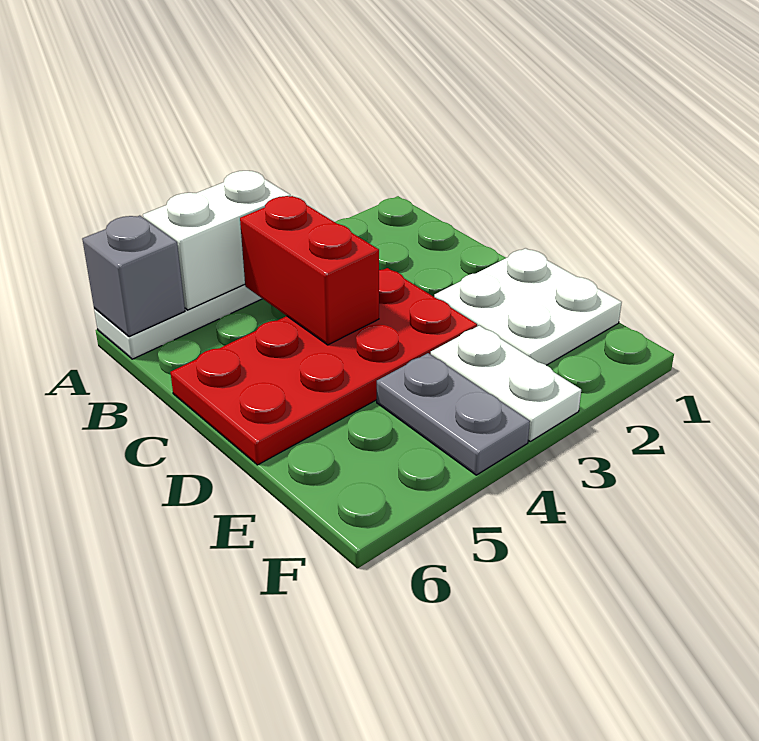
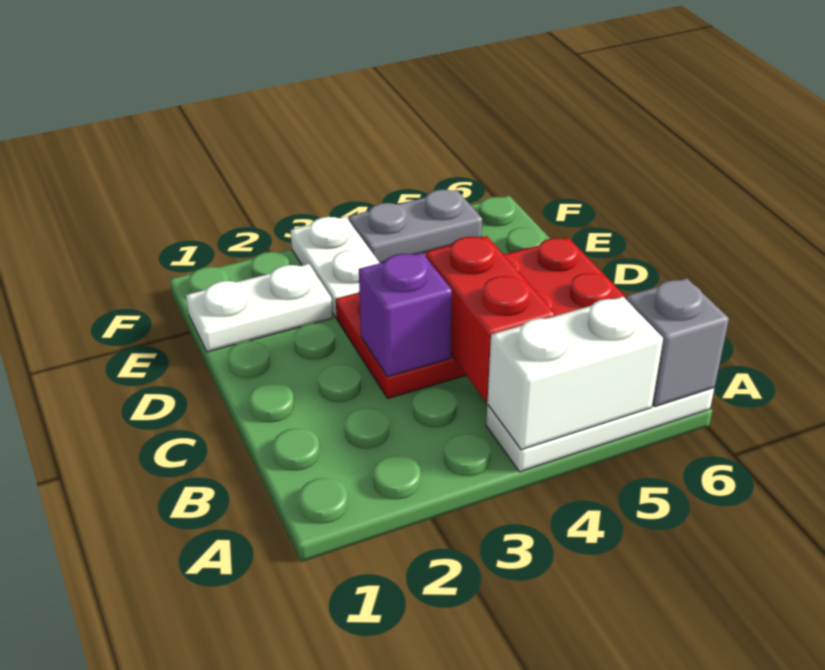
none -> purple brick C3 level 2
white plate D1:E2 level 1 -> white plate E1:E2 level 1
grey plate E4:F4 level 1 -> grey plate F4:F5 level 1

